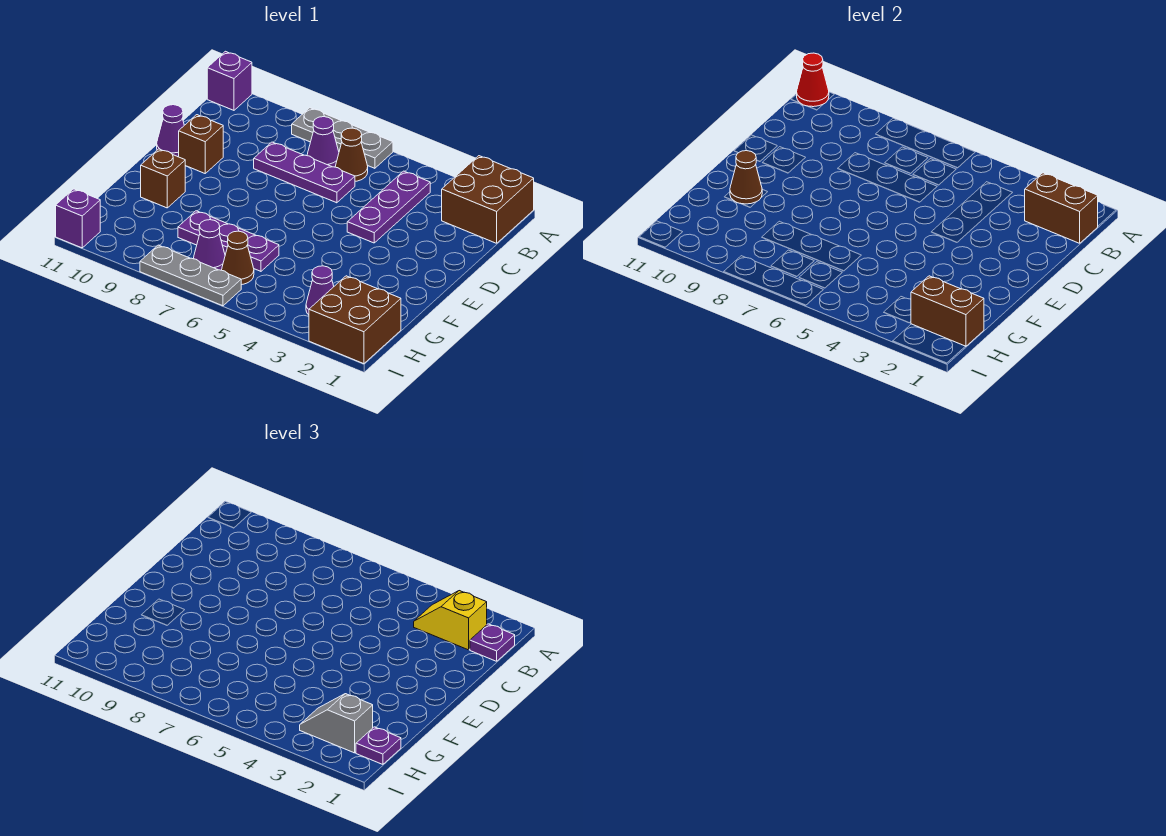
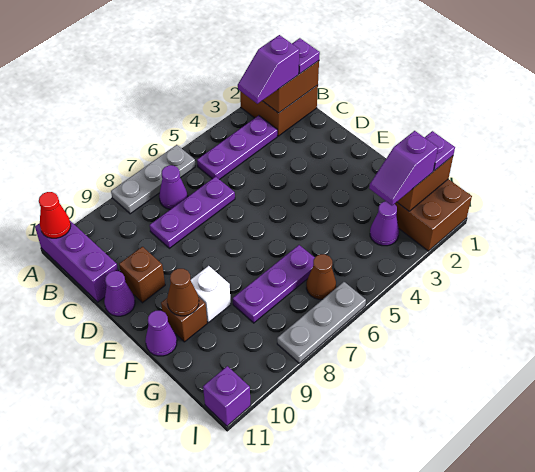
purple brick A11 level 1 -> purple brick A11:C11 level 1
yellow slope B2:B3 level 3 top 2 -> purple slope B2:B3 level 3 top 2
purple plate B4:D4 level 1 -> purple plate B3:B5 level 1
brown cone B6 level 1 -> none
none -> white brick F9 level 1
grey slope H2:H3 level 3 top 2 -> purple slope H2:H3 level 3 top 2
purple cone H7 level 1 -> purple cone F11 level 1

